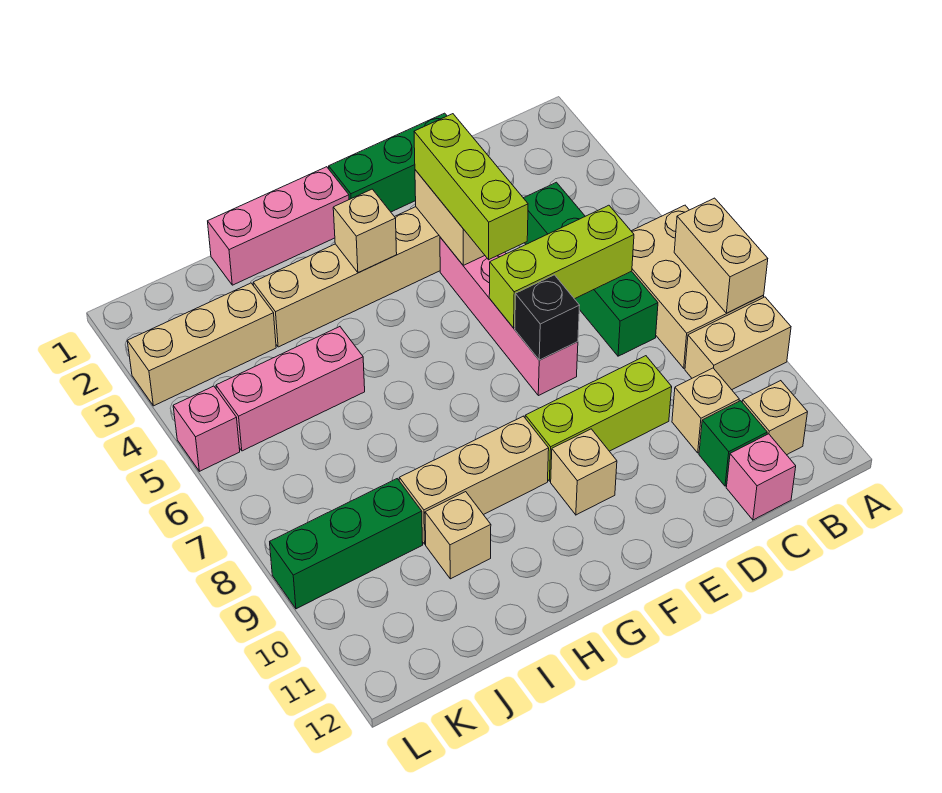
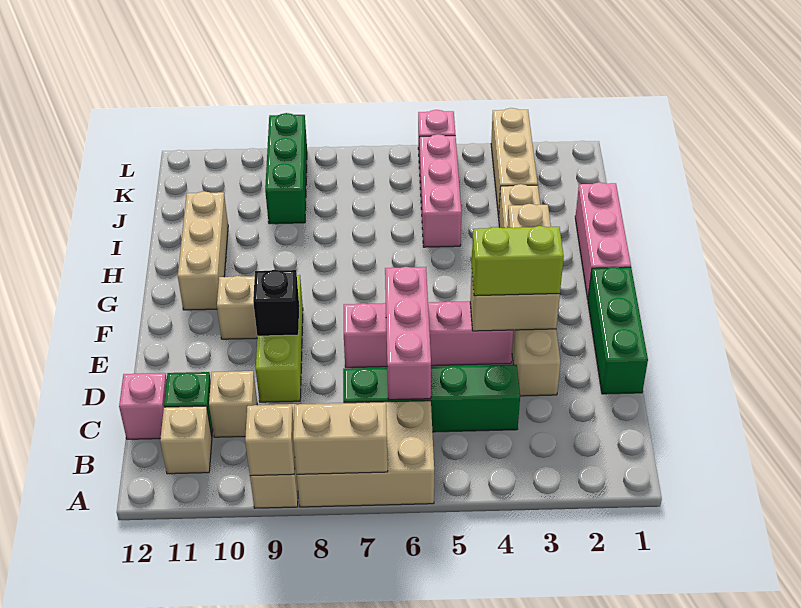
lime brick C6:E6 level 2 -> pink brick C6:E6 level 2
lime brick E3:E5 level 3 -> lime brick E3:E4 level 3
black brick E7 level 2 -> black brick E9 level 2
tan brick G9:I9 level 1 -> tan brick G11:I11 level 1
tan brick I10 level 1 -> tan brick A9 level 2

